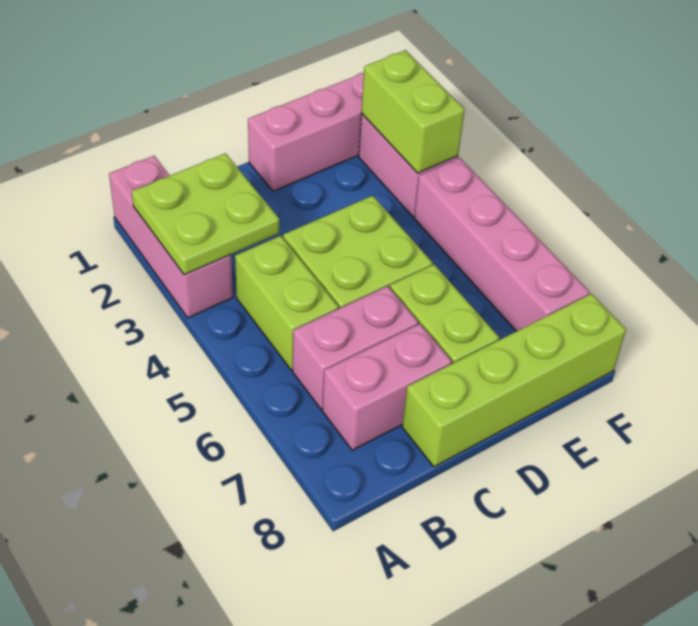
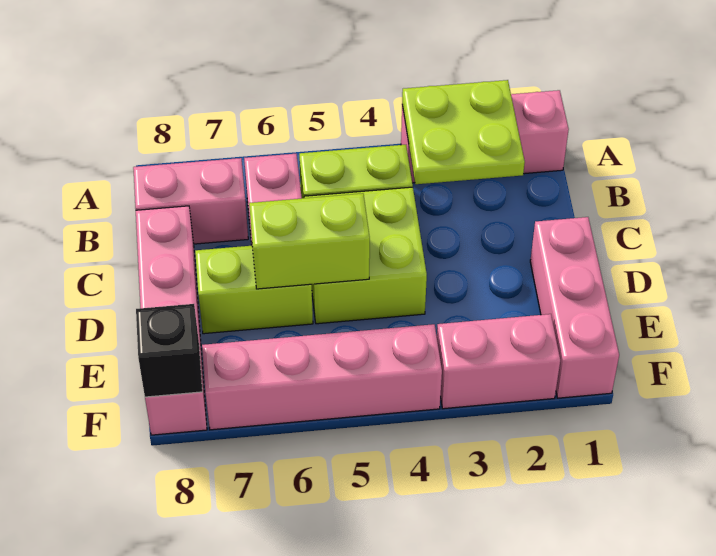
pink brick B7:C7 level 1 -> pink brick B7:B8 level 1
lime brick C8:F8 level 1 -> pink brick C8:F8 level 1
lime brick F2:F3 level 2 -> lime brick D5:D6 level 2
none -> black brick F8 level 2

